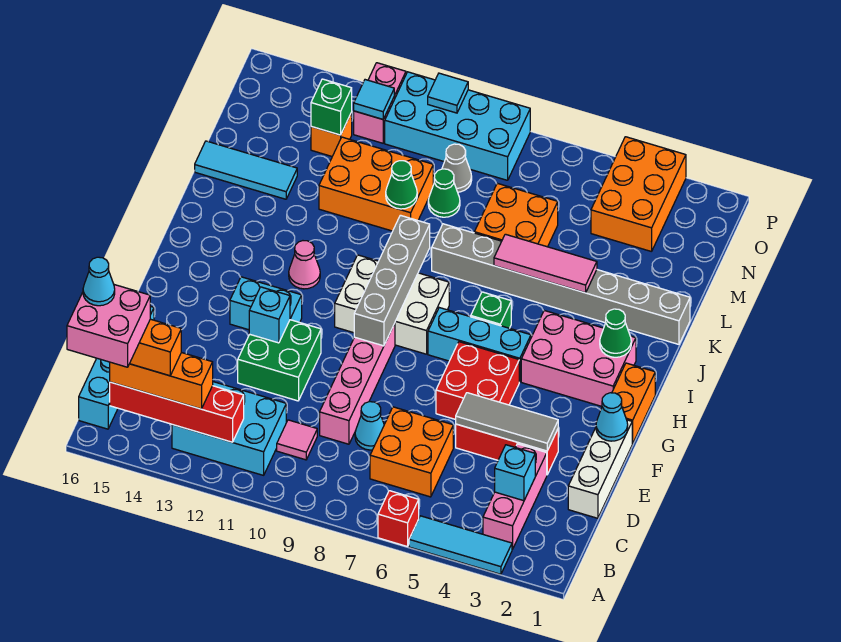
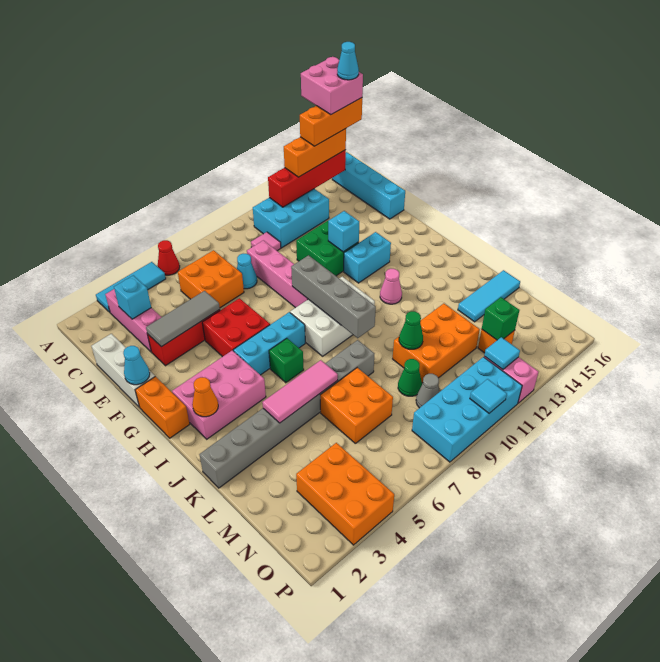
red brick A6 level 1 -> red cone A6 level 1
green cone I2 level 2 -> orange cone I2 level 2

